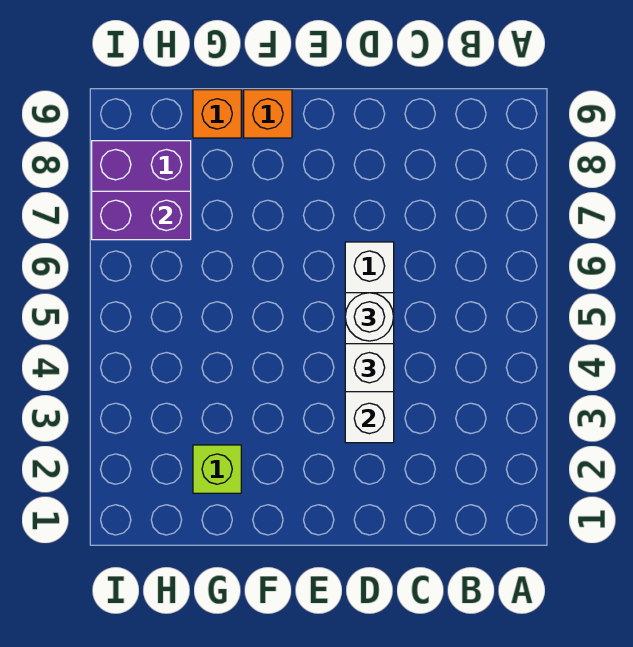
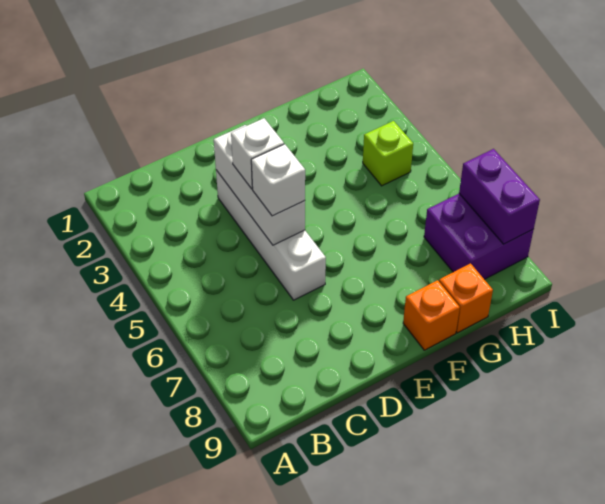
white round brick D5 level 3 -> white brick D5 level 3
lime brick G2 level 1 -> lime brick H4 level 1
purple brick H7:I7 level 2 -> purple brick I7:I8 level 2

